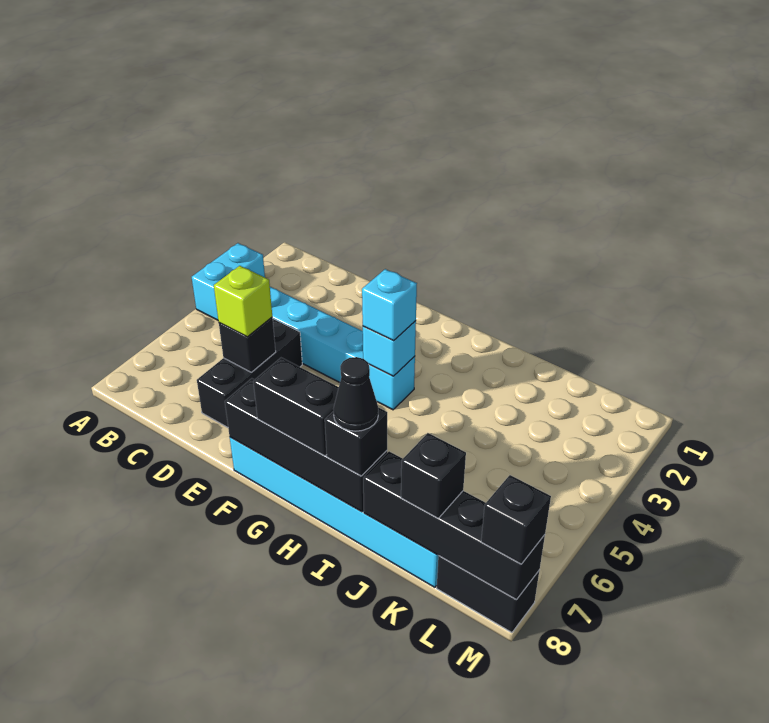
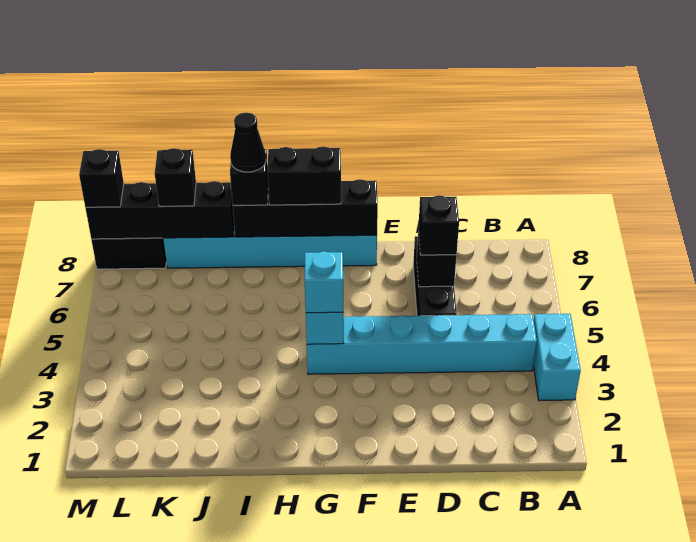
lime brick D6 level 3 -> black brick D6 level 3

